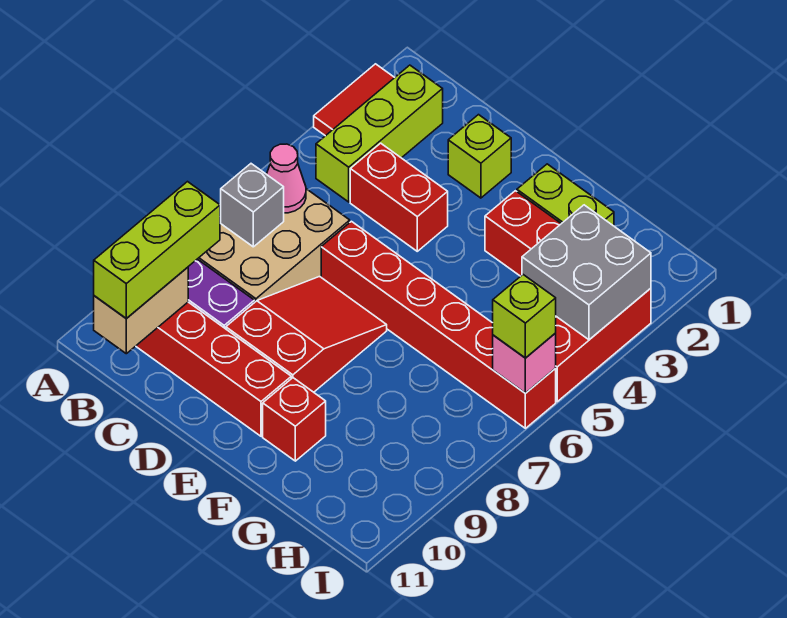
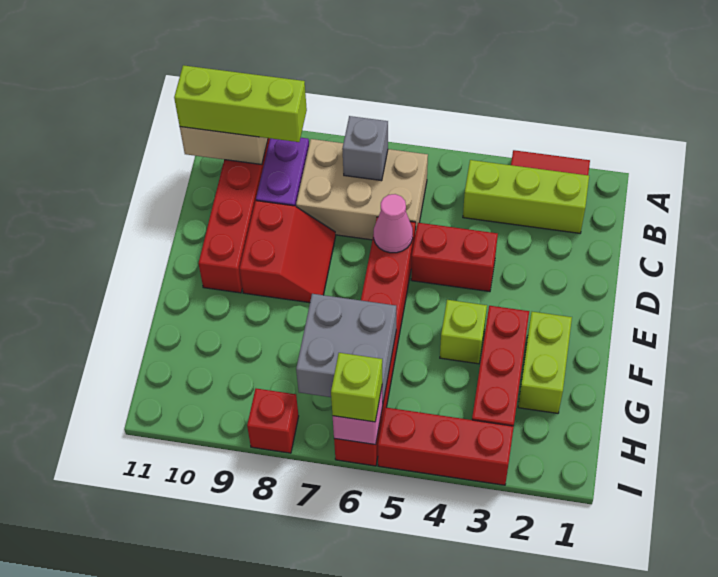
pink cone B6 level 2 -> pink cone D6 level 2
red brick C4:D4 level 1 -> red brick D4:D5 level 1
lime brick D2 level 1 -> lime brick F4 level 1
red slope D7:E9 level 1 top 9 -> red slope D8:E9 level 1 top 9
red brick F10 level 1 -> red brick I8 level 1
grey brick H3:I4 level 2 -> grey brick G6:H7 level 2

